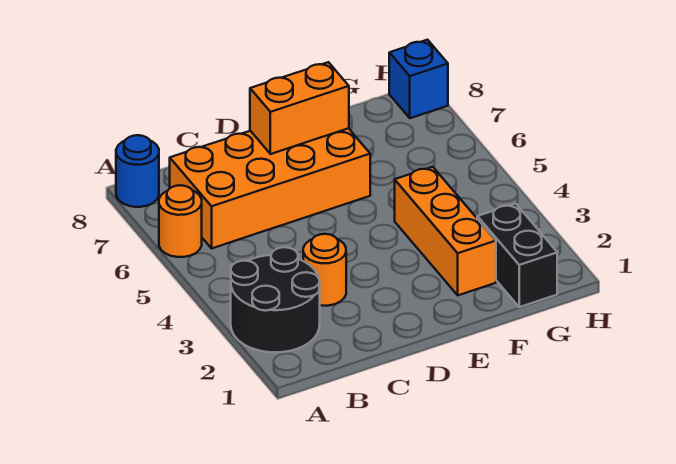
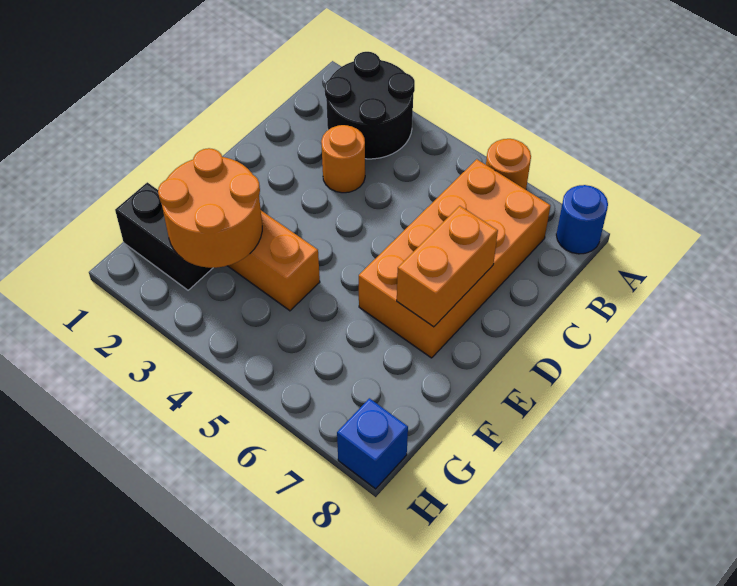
none -> orange round brick F2:G3 level 2

